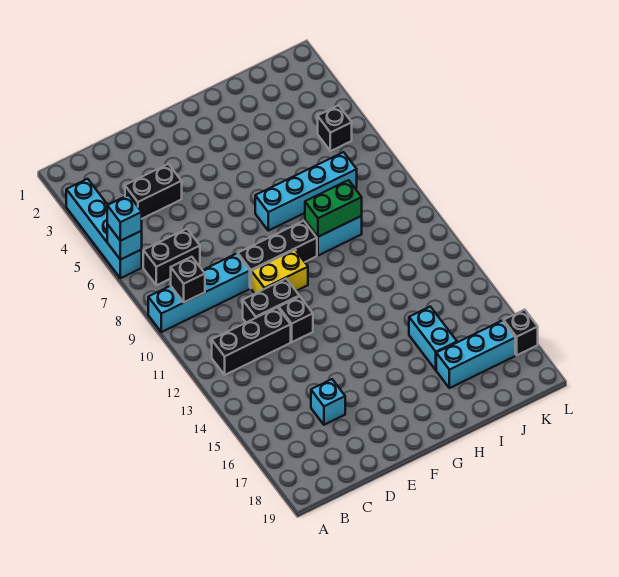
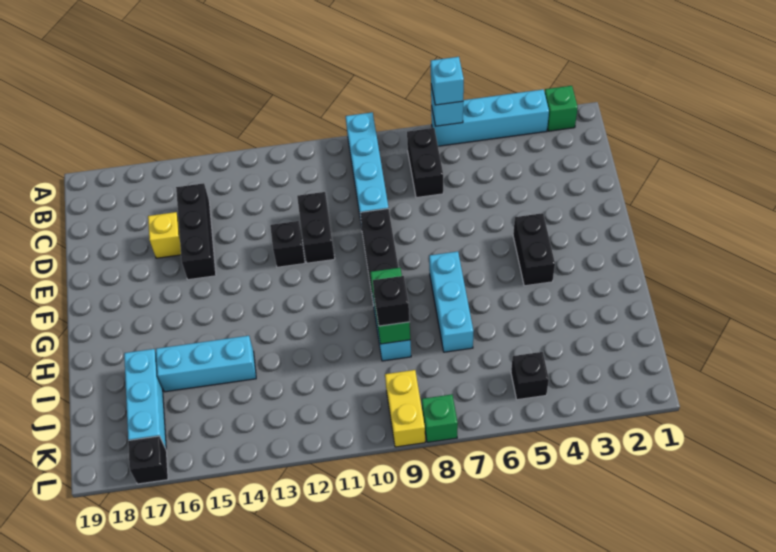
none -> green brick A2 level 1
black brick B9 level 2 -> black brick I9 level 3
black brick B12:D12 level 1 -> black brick C15:E15 level 1
black brick C4:D4 level 1 -> black brick F4:G4 level 1
cyan brick D16 level 1 -> yellow brick D16 level 1
yellow brick E10:F10 level 1 -> yellow brick K9:L9 level 1
cyan brick G7:J7 level 1 -> cyan brick G7:I7 level 1
cyan brick I15:I16 level 1 -> cyan brick I14:I16 level 1
none -> green brick L8 level 1

